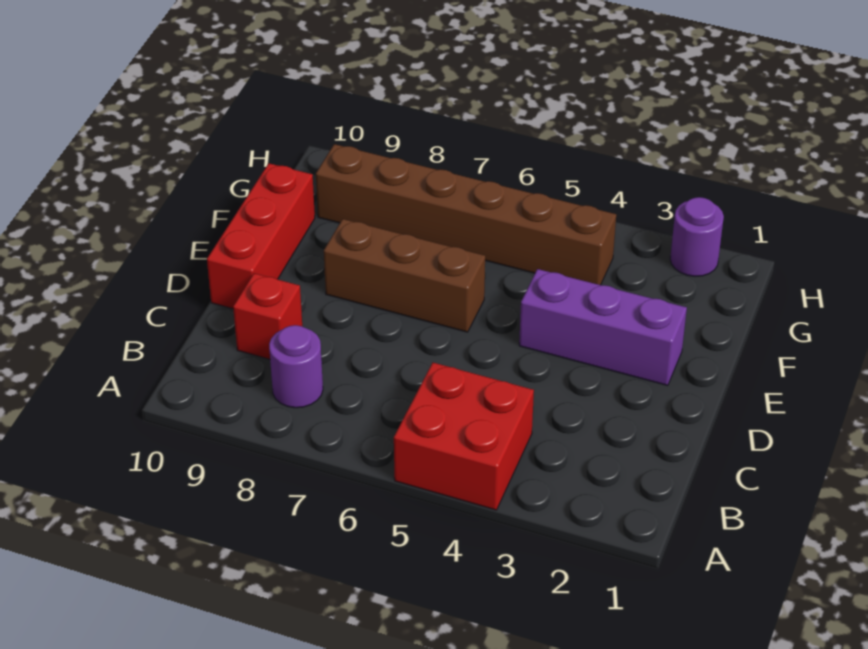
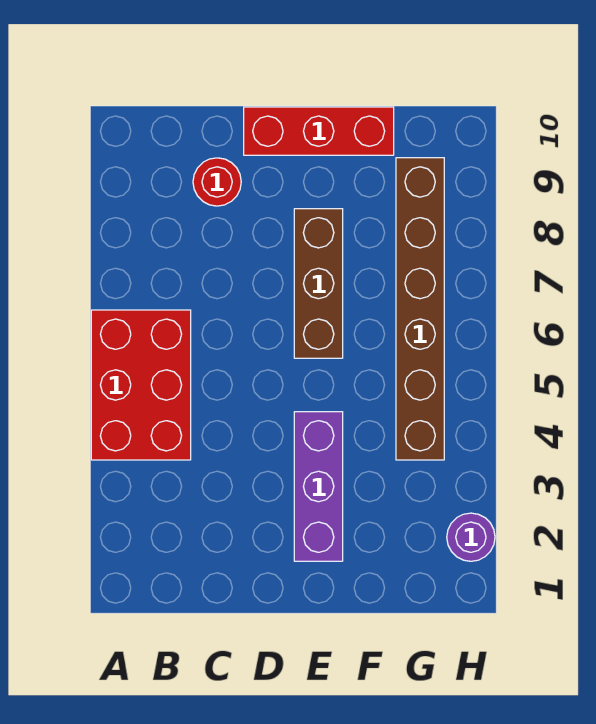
red brick A4:B5 level 1 -> red brick A4:B6 level 1
purple round brick B8 level 1 -> none
red brick C9 level 1 -> red round brick C9 level 1

